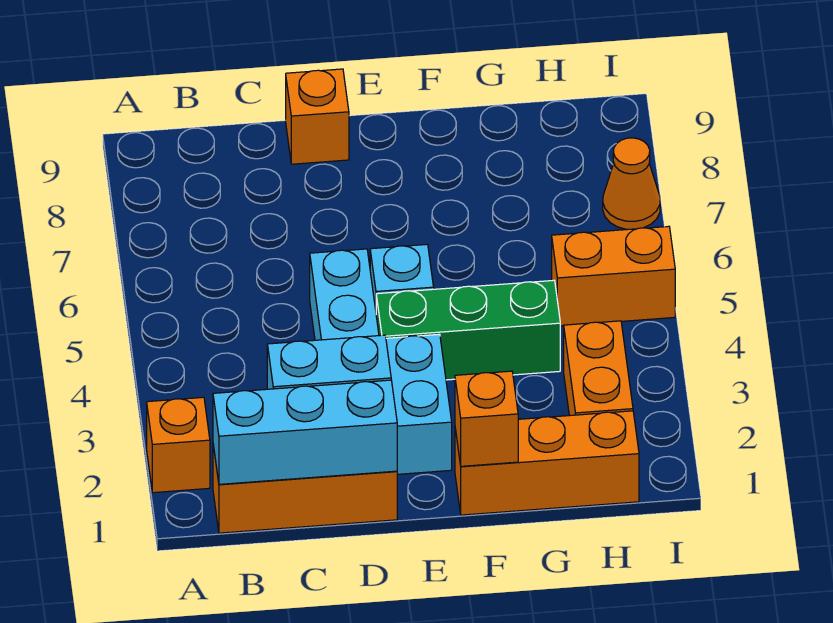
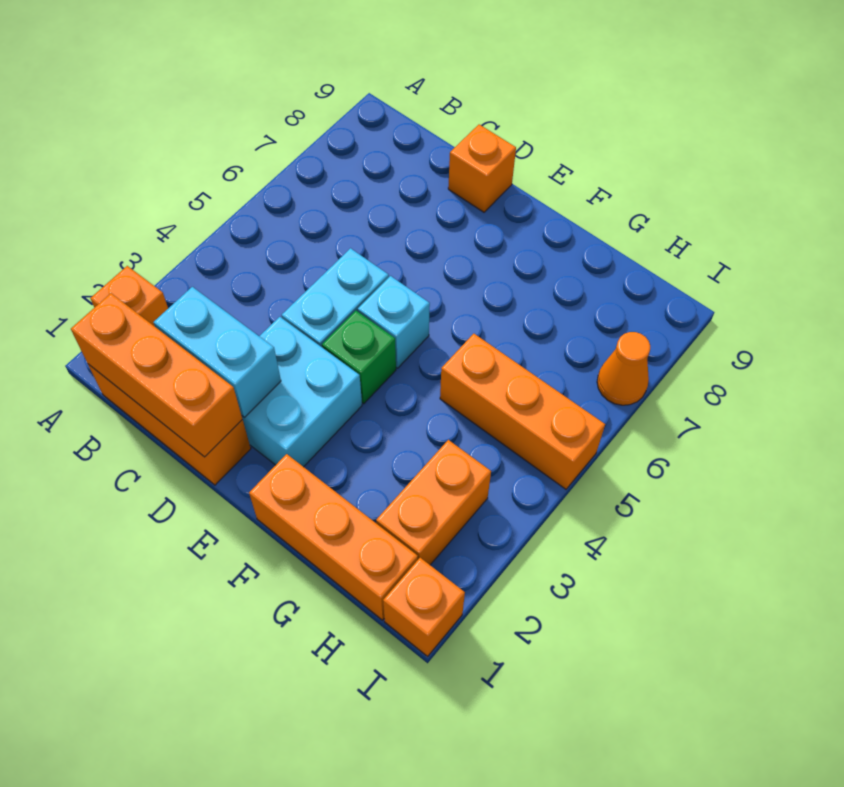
cyan brick B1:D1 level 2 -> orange brick B1:D1 level 2
green brick E4:G4 level 1 -> green brick E4 level 1
orange brick F1 level 2 -> orange brick I1 level 1
orange brick H5:I5 level 1 -> orange brick G5:I5 level 1

